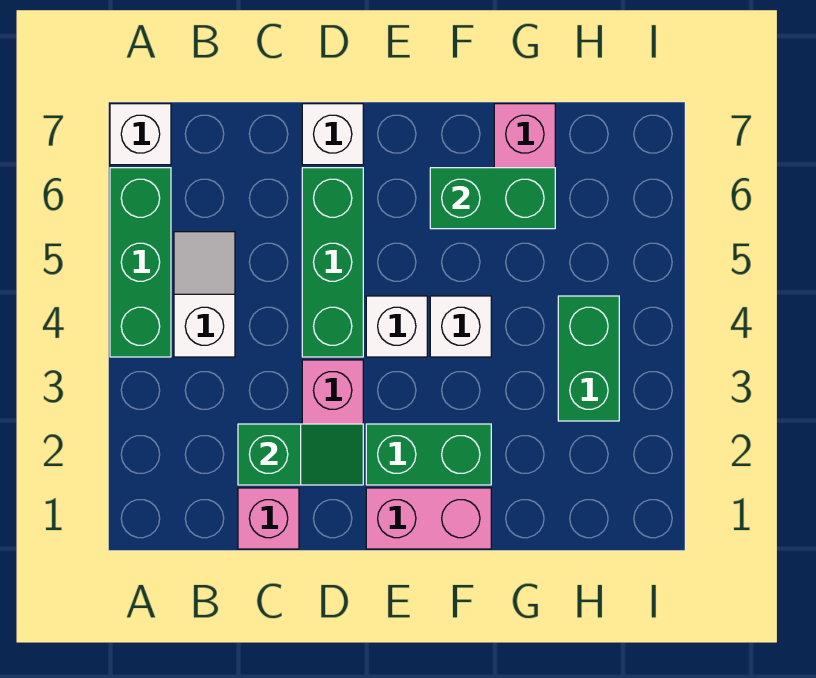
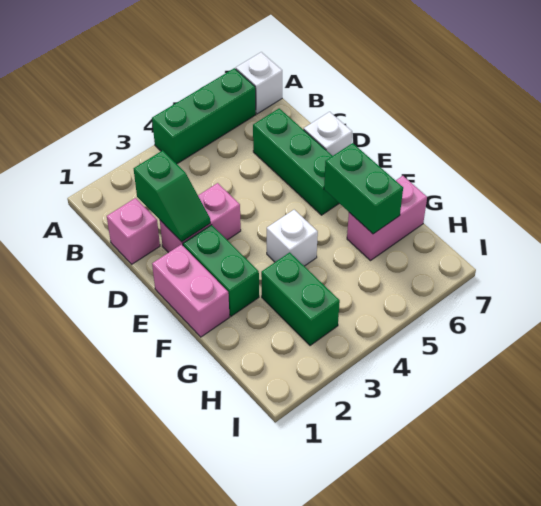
white slope B4:B5 level 1 top 4 -> none
green brick D4:D6 level 1 -> green brick C6:E6 level 1
white brick E4 level 1 -> none
green brick H3:H4 level 1 -> green brick G3:H3 level 1

